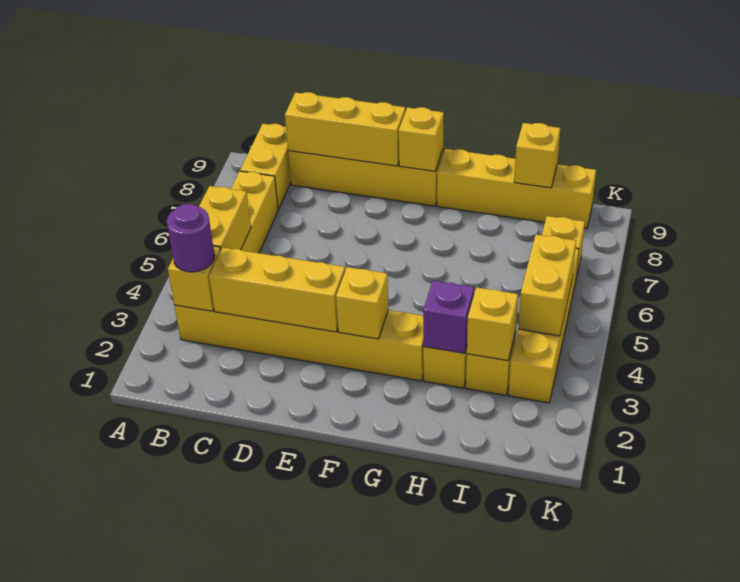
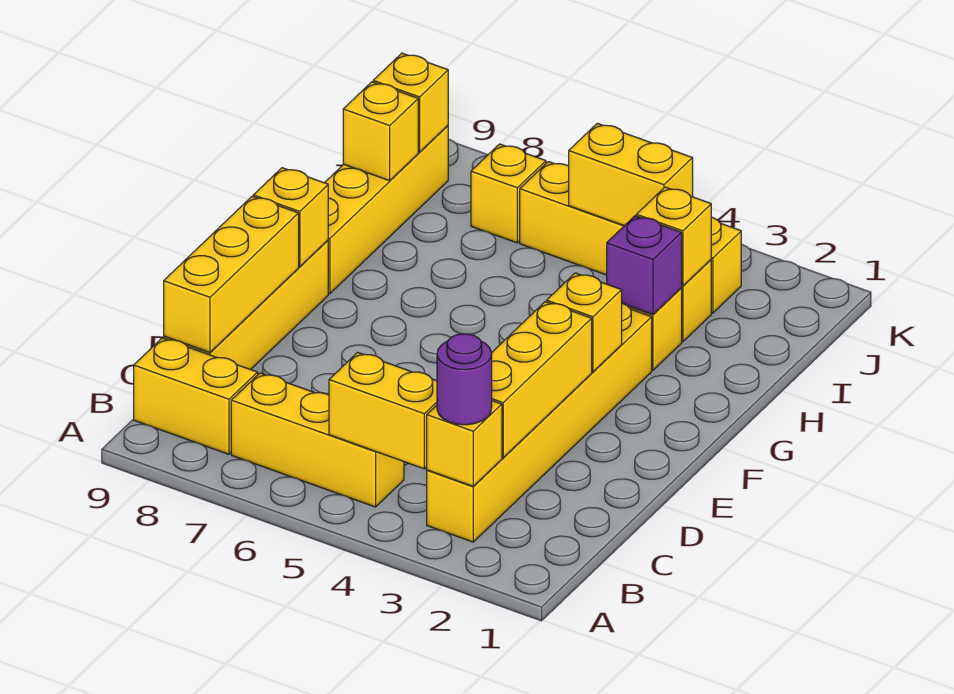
none -> yellow brick J9 level 2

